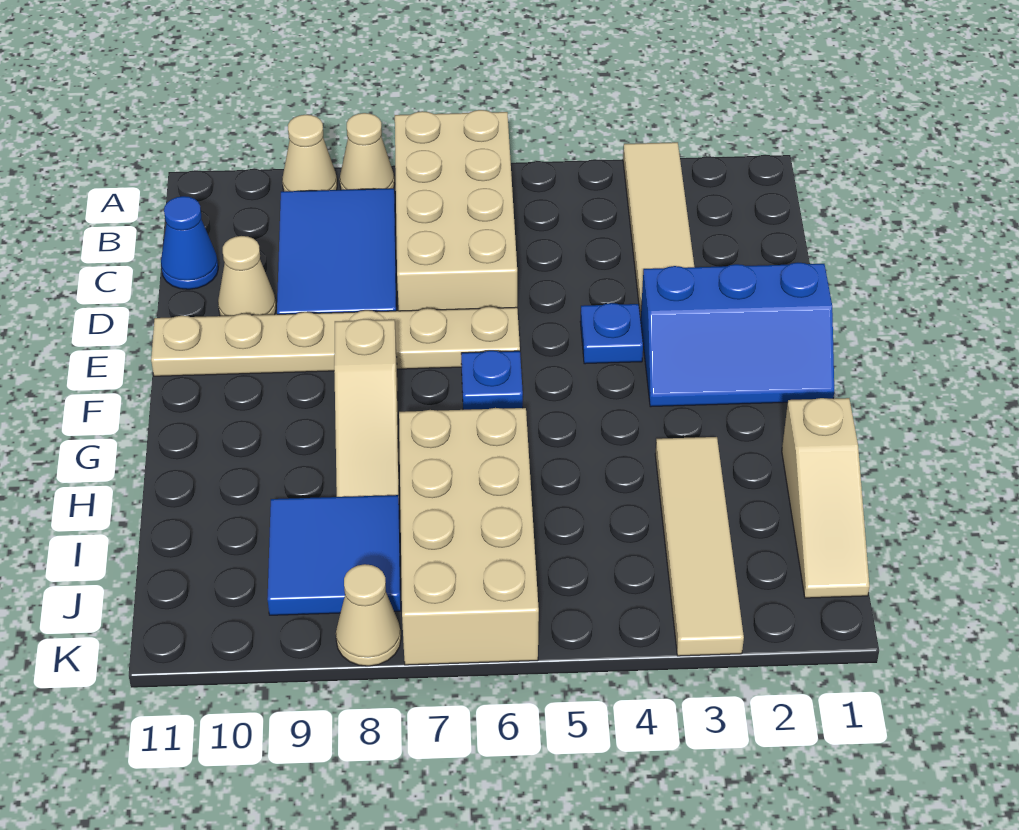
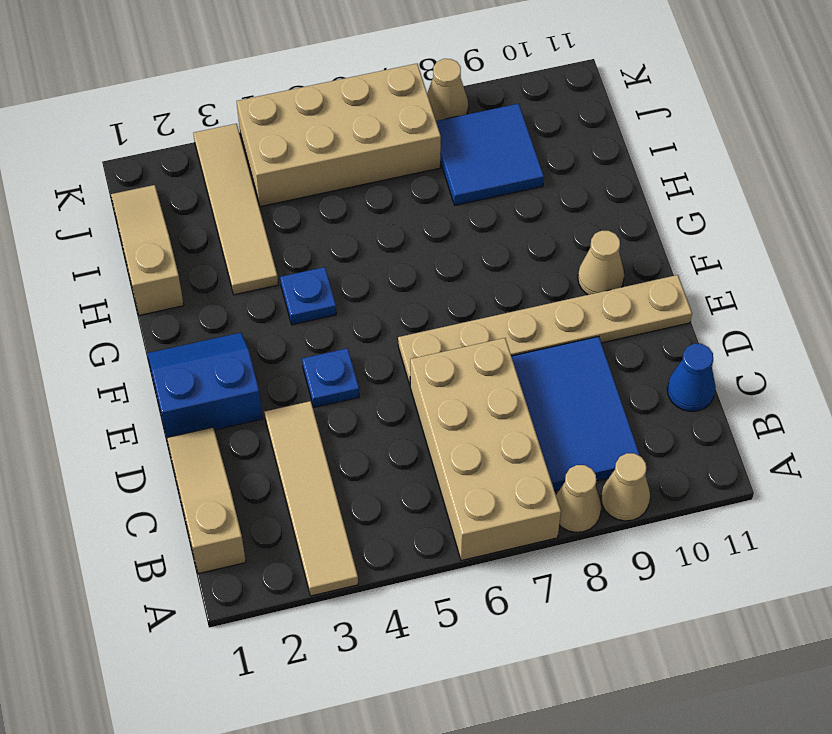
tan cone D10 level 1 -> tan cone F10 level 1
blue slope E1:F3 level 1 top E -> blue slope E1:F2 level 1 top E
blue plate F6 level 1 -> blue plate G4 level 1
tan slope F8:H8 level 1 top F -> tan slope B1:D1 level 1 top B
tan brick H6:K7 level 1 -> tan brick J4:K7 level 1

